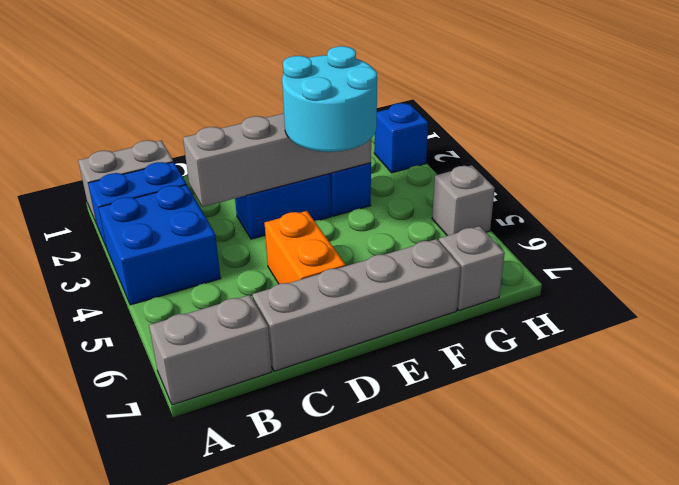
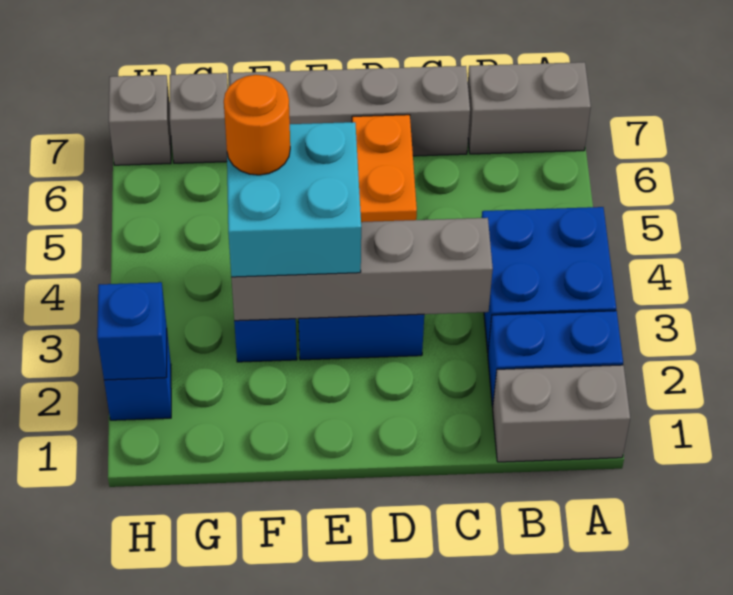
cyan round brick E3:F4 level 3 -> cyan brick E3:F4 level 3
none -> orange round brick F4 level 4
none -> blue brick H2 level 2
grey brick H5 level 1 -> grey brick H7 level 1

